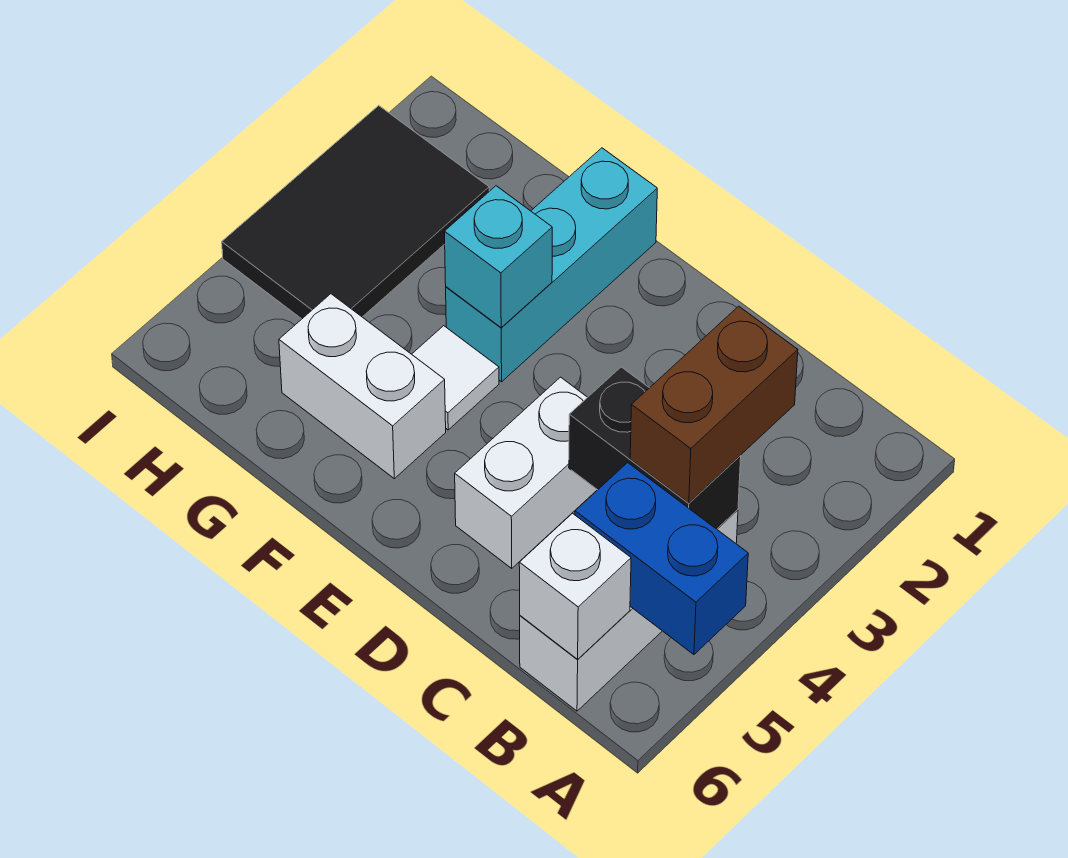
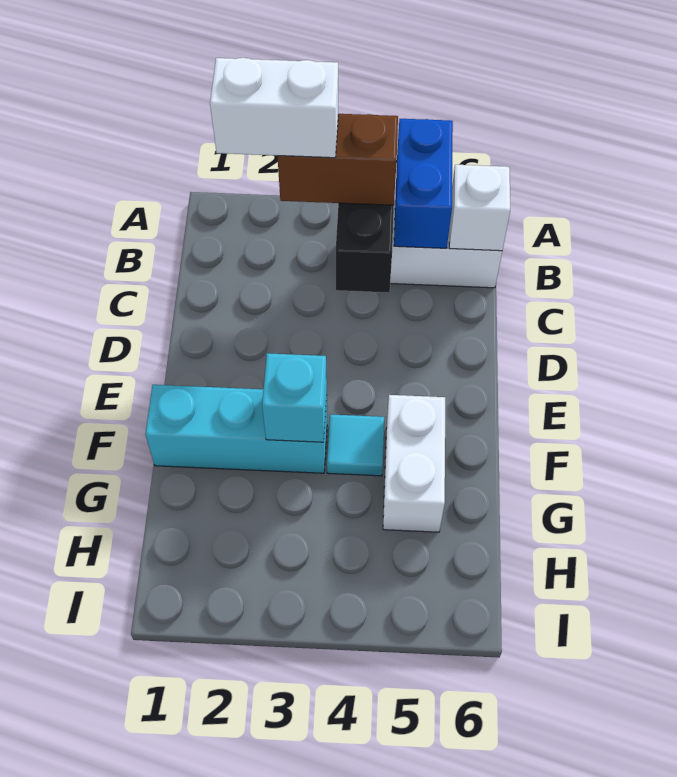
white brick D4:D5 level 1 -> white brick B2:B3 level 4
white tile F4 level 1 -> cyan tile F4 level 1
black tile H2:I4 level 1 -> none

